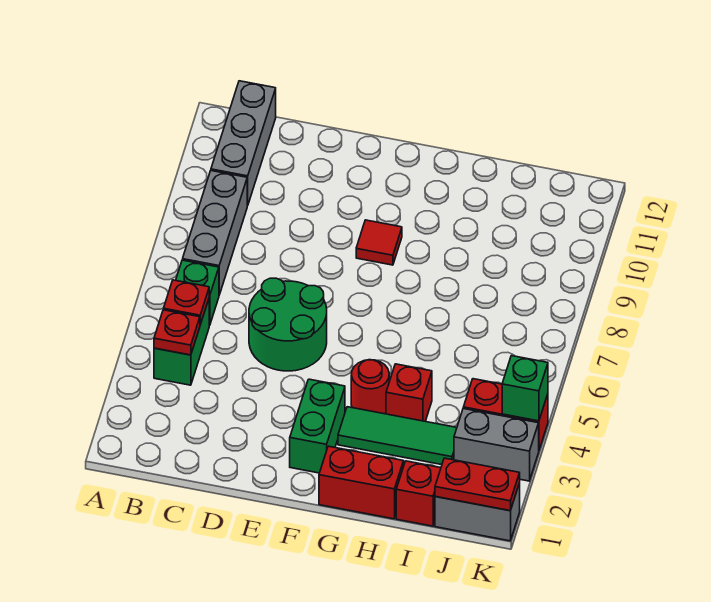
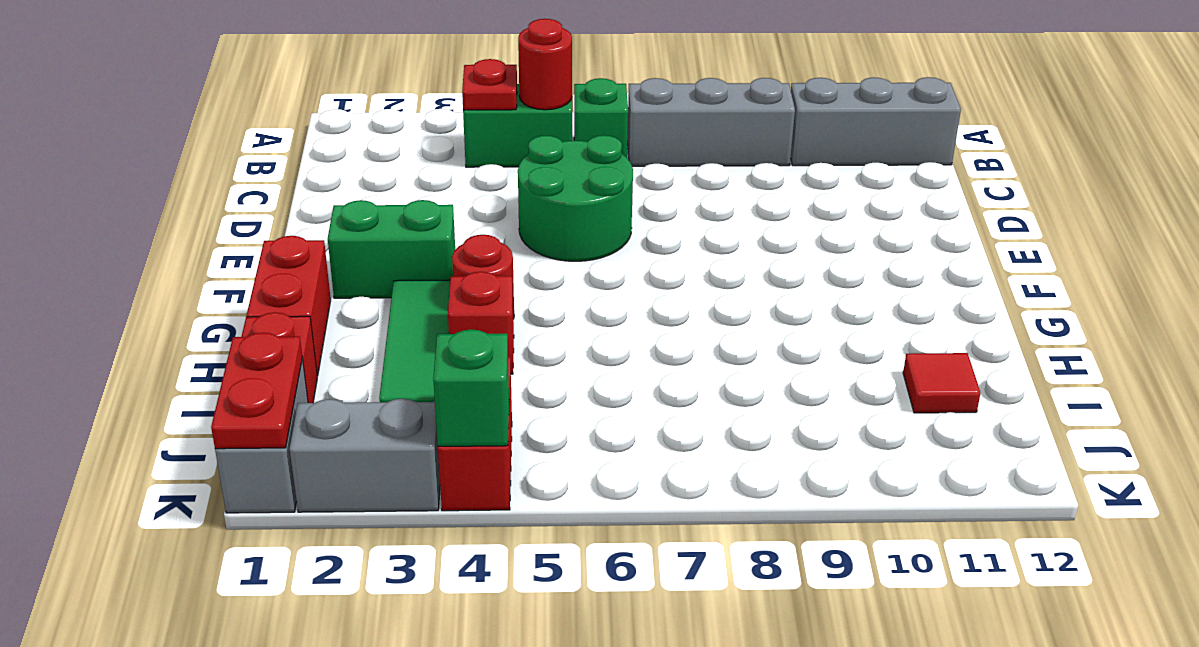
red plate B5 level 2 -> red round brick B5 level 2
red tile F9 level 1 -> red tile I11 level 1
grey brick J3:K3 level 1 -> grey brick K2:K3 level 1

